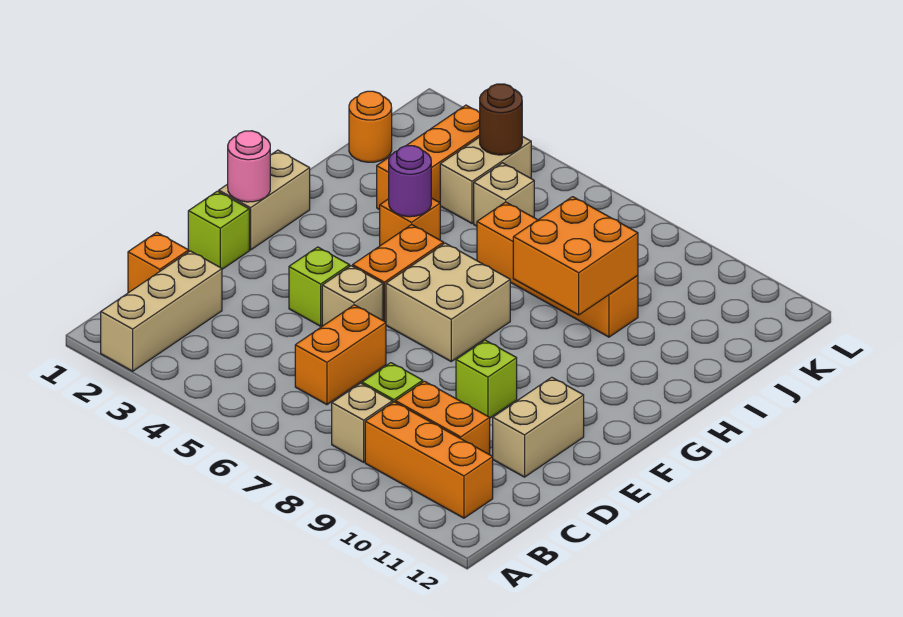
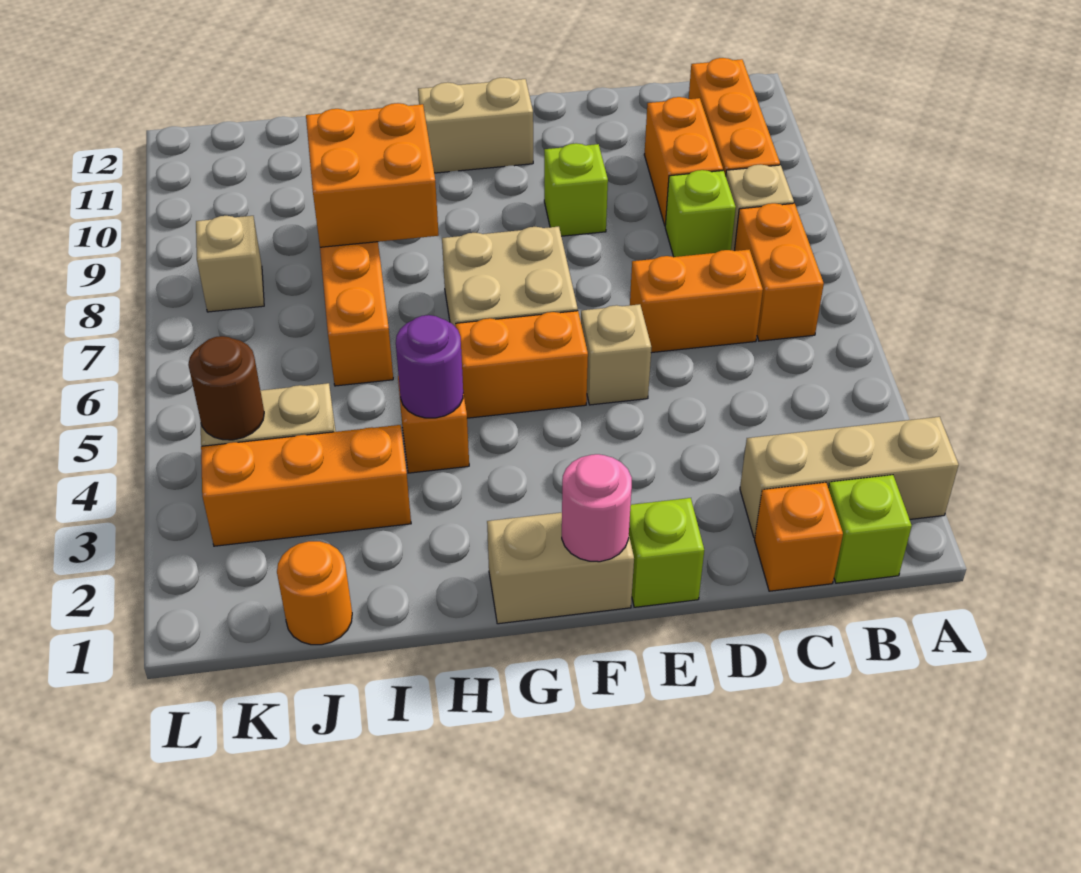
none -> orange brick B6:B7 level 1
tan brick D11:E11 level 1 -> tan brick F11:G11 level 1
lime brick E4 level 1 -> lime brick B1 level 1
tan brick J5 level 1 -> tan brick K8 level 1

